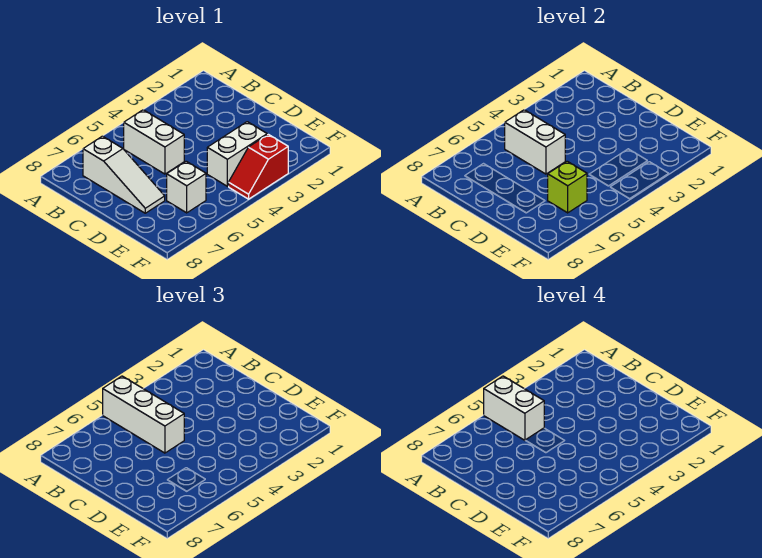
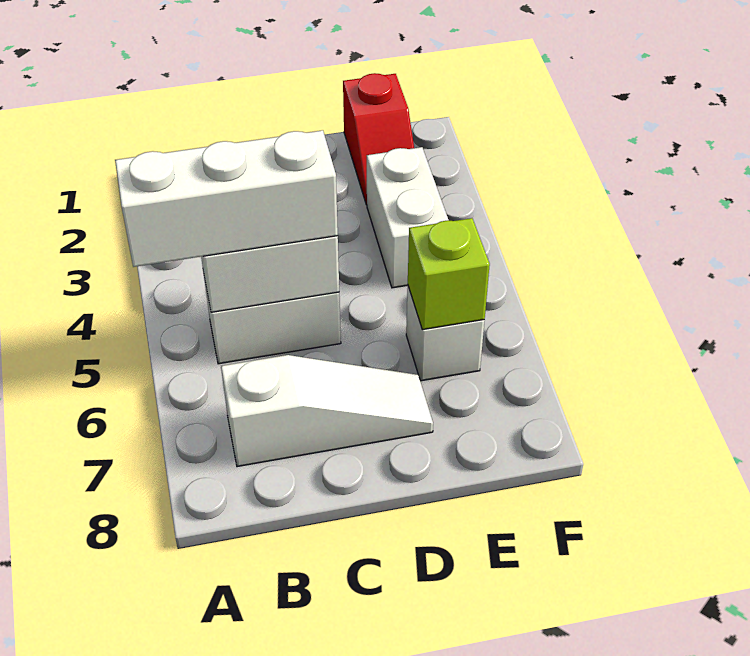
white brick A5:B5 level 4 -> none
red slope F3:F4 level 1 top 3 -> red slope E1:E2 level 1 top 1

